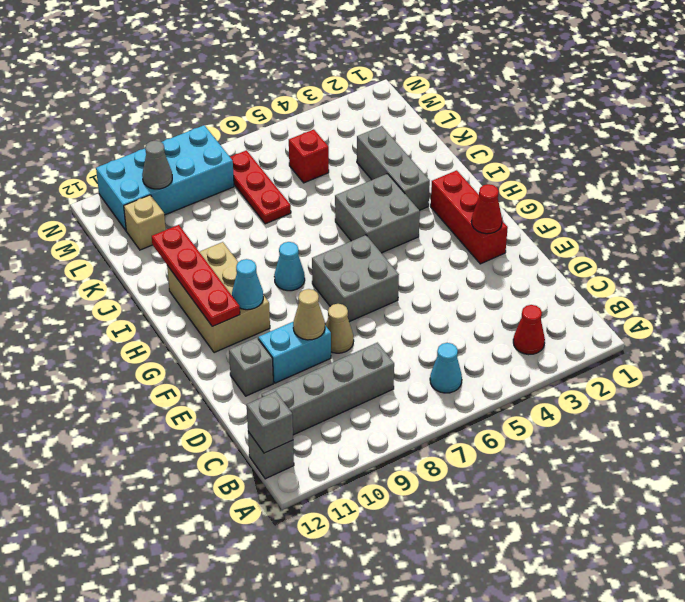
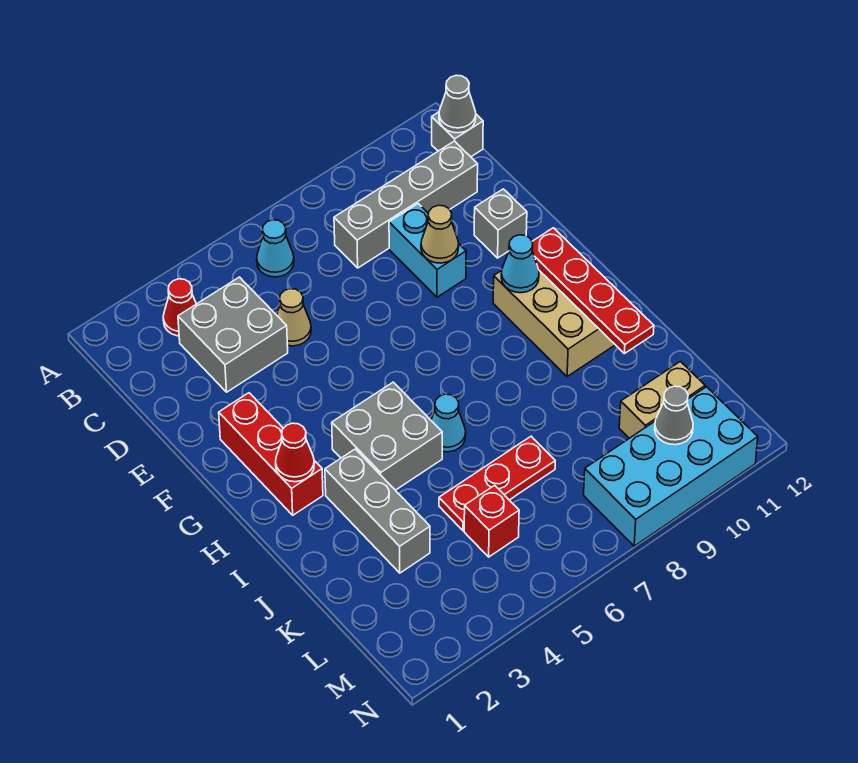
grey brick B12 level 2 -> grey cone B12 level 2
tan cone E8 level 1 -> tan cone D5 level 1
cyan brick E9:E10 level 1 -> cyan brick D9:E9 level 1
red cone F2 level 2 -> red cone H2 level 2
grey brick F6:G7 level 1 -> grey brick C3:D4 level 1
cyan cone H8 level 1 -> cyan cone I6 level 1
red plate K7:M7 level 1 -> red plate K5:K7 level 1
tan brick L11 level 1 -> tan brick L10:L11 level 1

